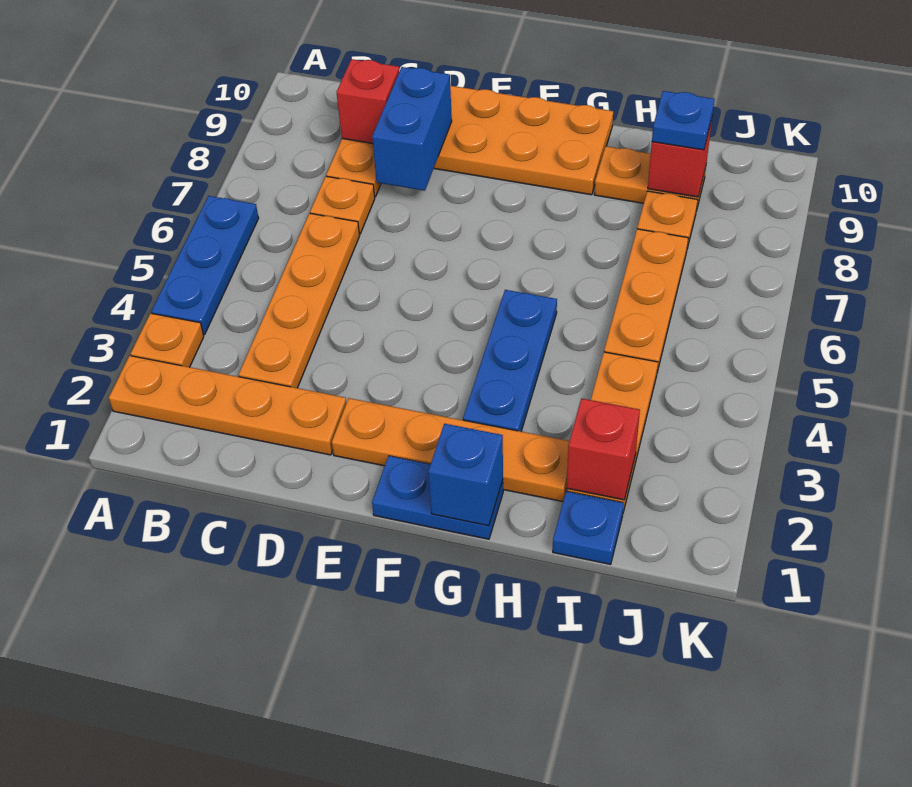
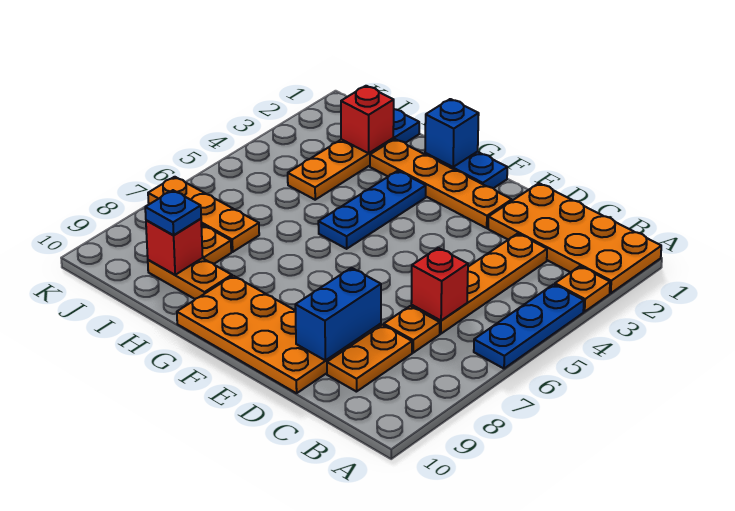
orange plate A2:D2 level 1 -> orange plate A1:D2 level 1
red brick C9 level 2 -> red brick C6 level 2
orange plate I5:I7 level 1 -> orange plate I7:K7 level 1

